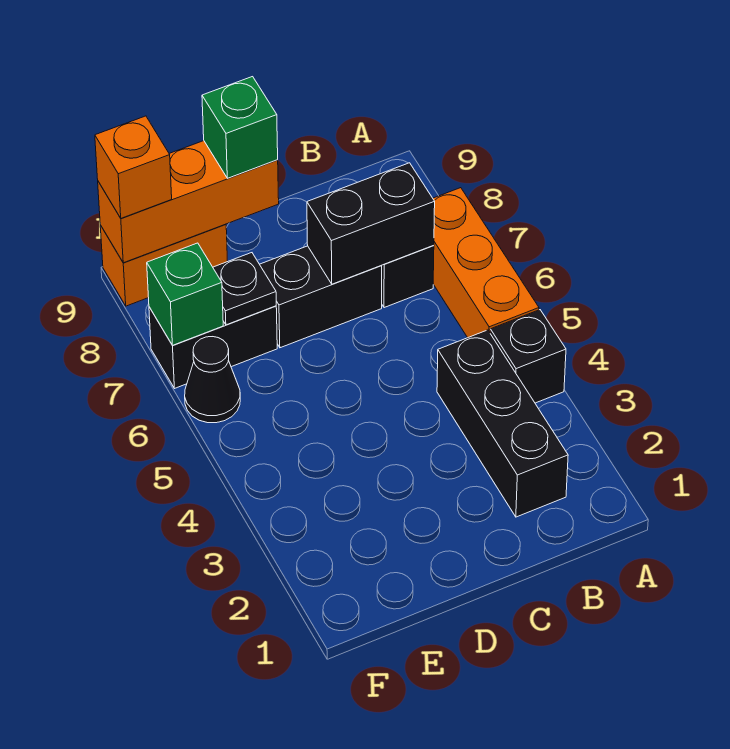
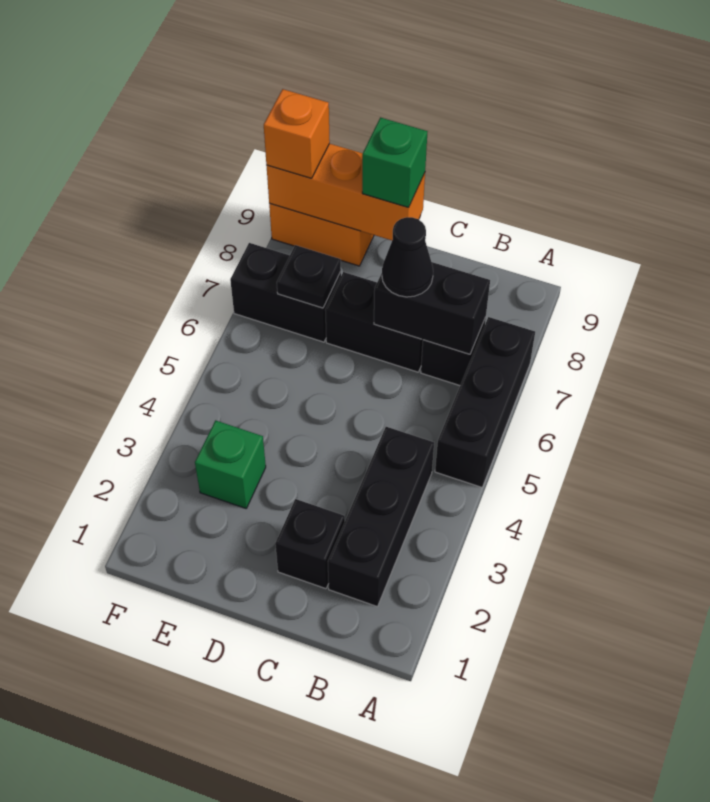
black brick A4 level 1 -> black brick C2 level 1
orange brick A5:A7 level 1 -> black brick A5:A7 level 1
black cone F6 level 1 -> black cone C7 level 3
green brick F7 level 2 -> green brick E3 level 1

